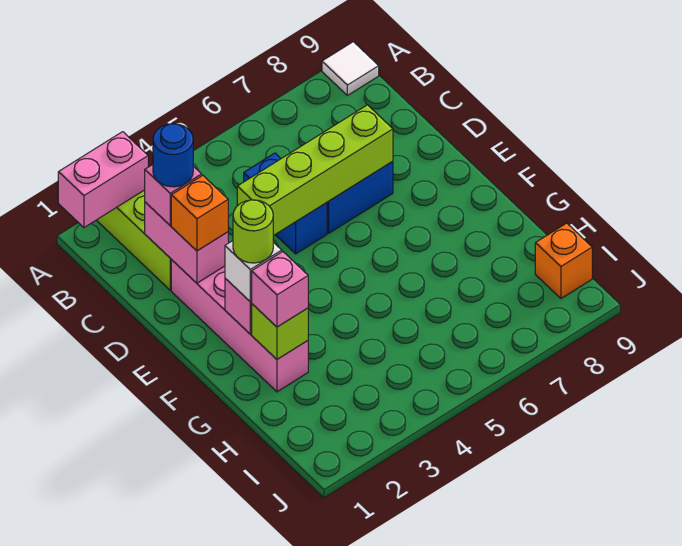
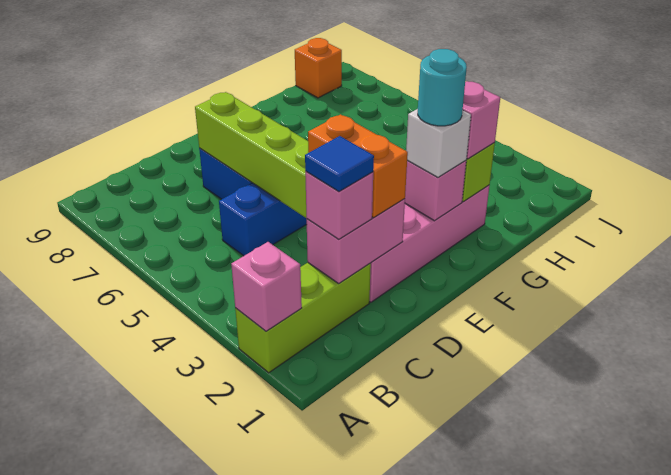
pink brick A1:A2 level 2 -> pink brick A2 level 2
white tile A9 level 1 -> none
blue round brick C2 level 4 -> blue tile C2 level 4
orange brick D2 level 3 -> orange brick D2:D3 level 3
lime round brick F2 level 4 -> cyan round brick F2 level 4

